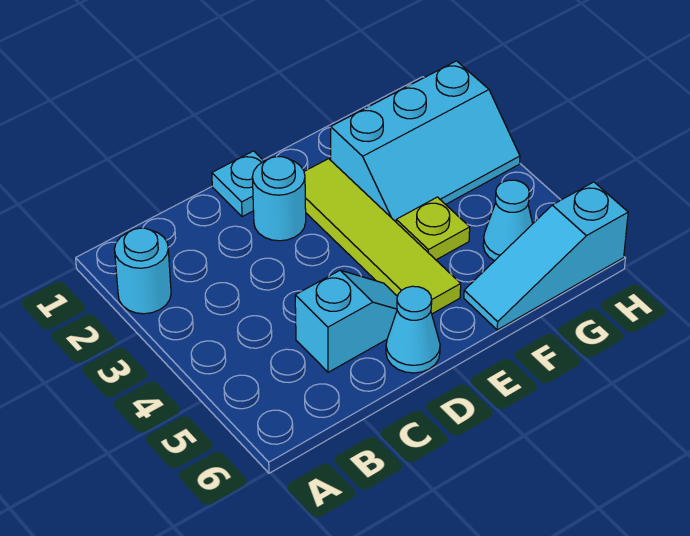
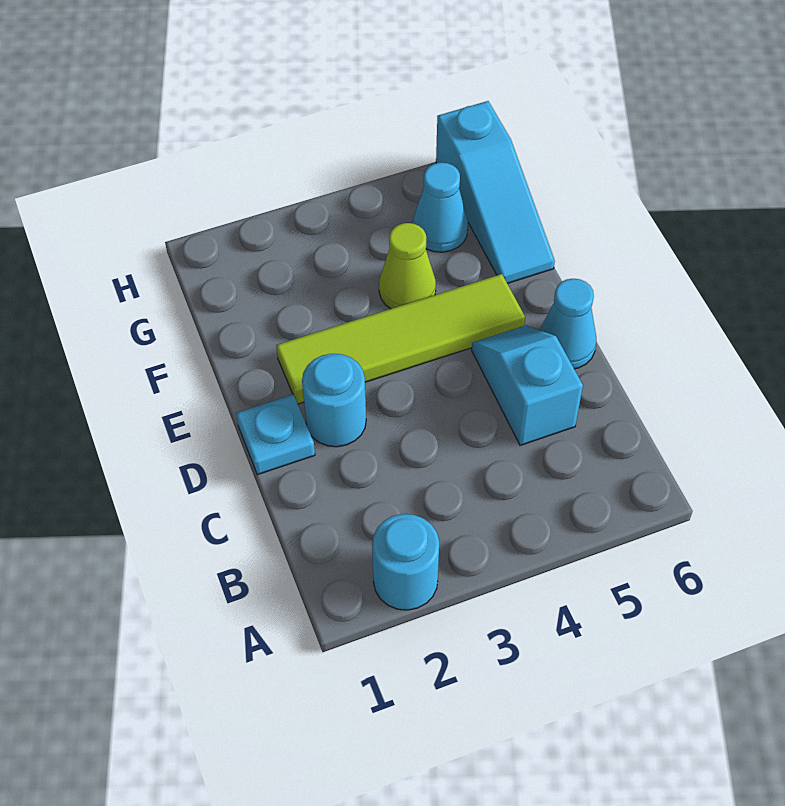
cyan slope F2:H3 level 1 top 2 -> none
lime plate F4 level 1 -> lime cone F4 level 1

